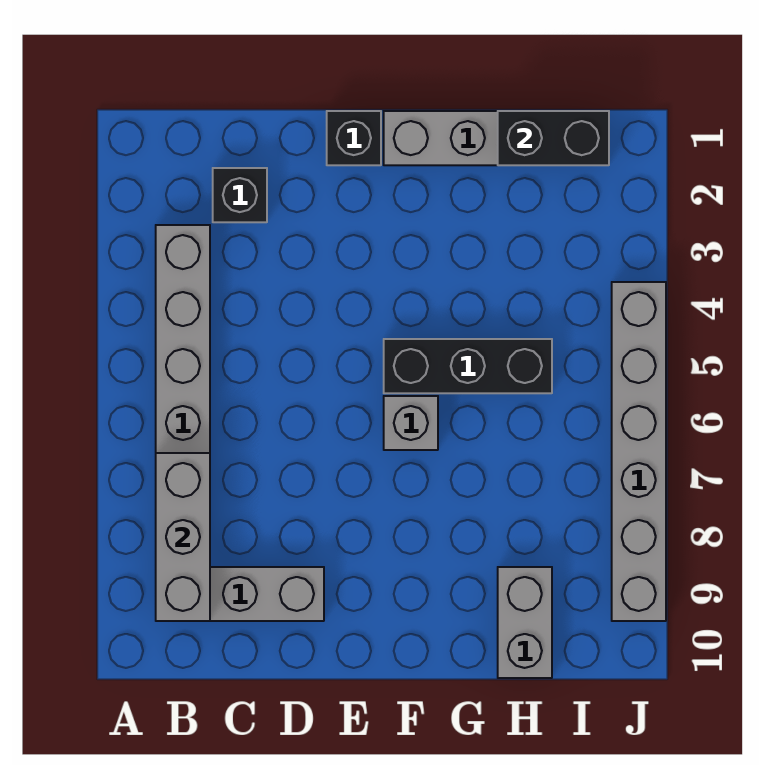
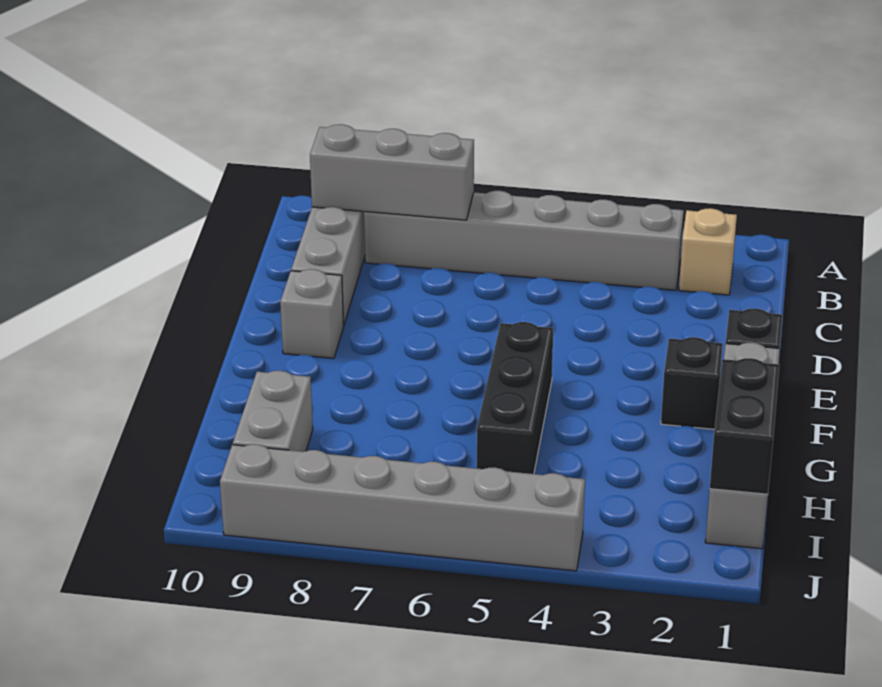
none -> tan brick B2 level 1
black brick C2 level 1 -> black brick F2 level 1
grey brick F6 level 1 -> grey brick E9 level 1
grey brick H9:H10 level 1 -> grey brick H9:I9 level 1

